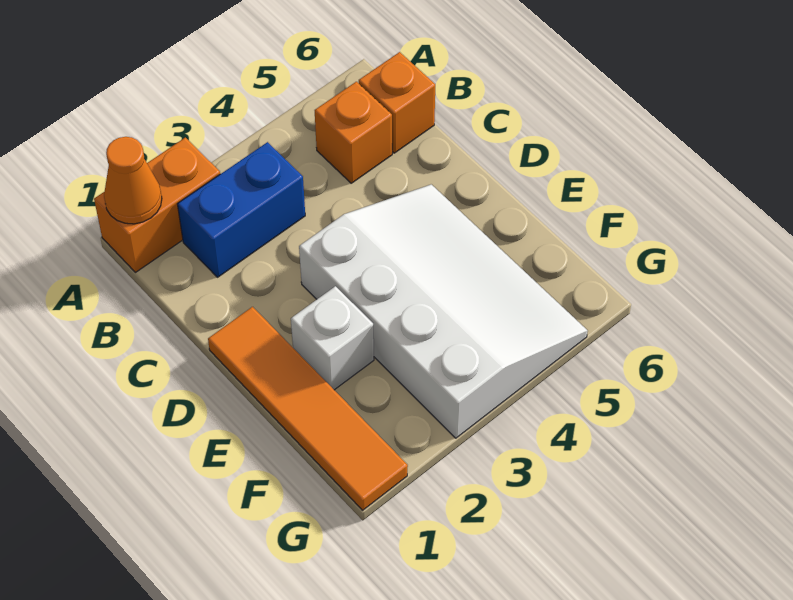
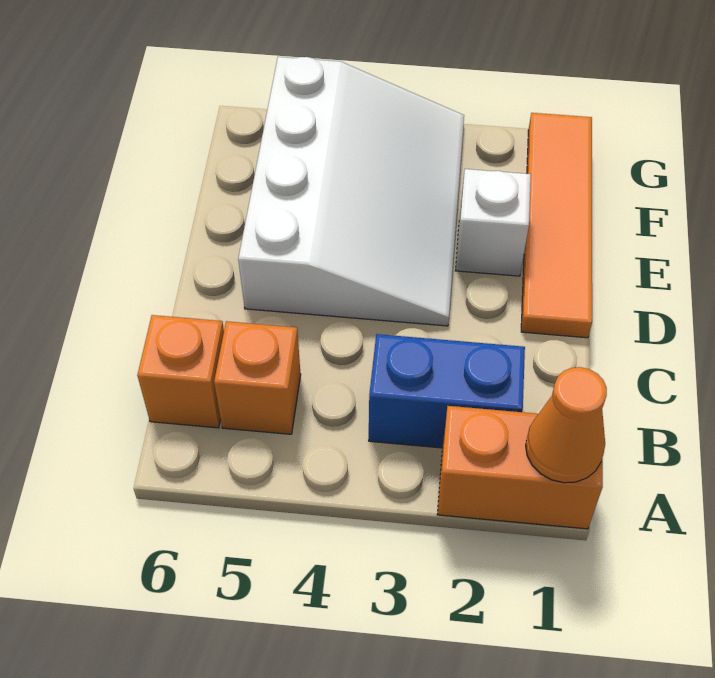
white slope D3:G5 level 1 top 3 -> white slope D3:G5 level 1 top 5

